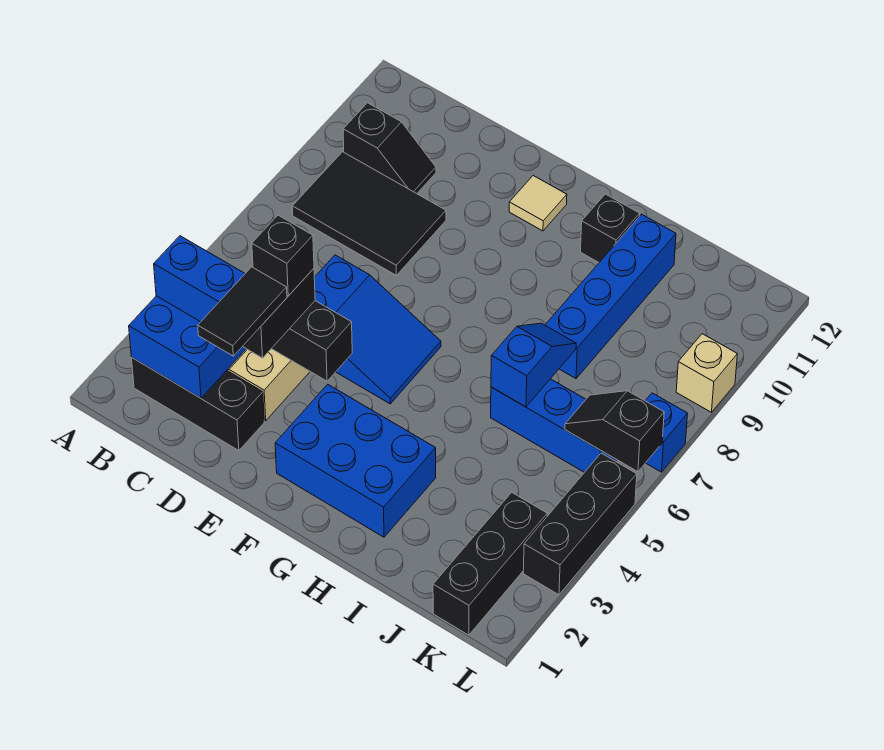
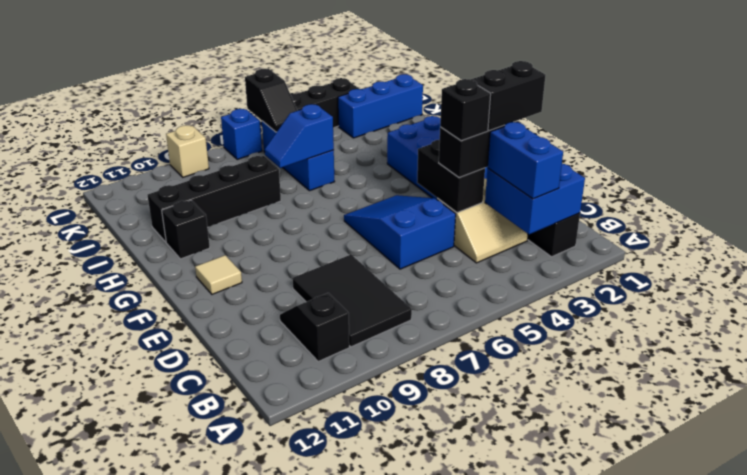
black tile D2:D3 level 4 -> black brick D2:D3 level 4
blue brick I8:I11 level 1 -> black brick I8:I11 level 1
black brick K1:K3 level 1 -> blue brick K1:K3 level 1

